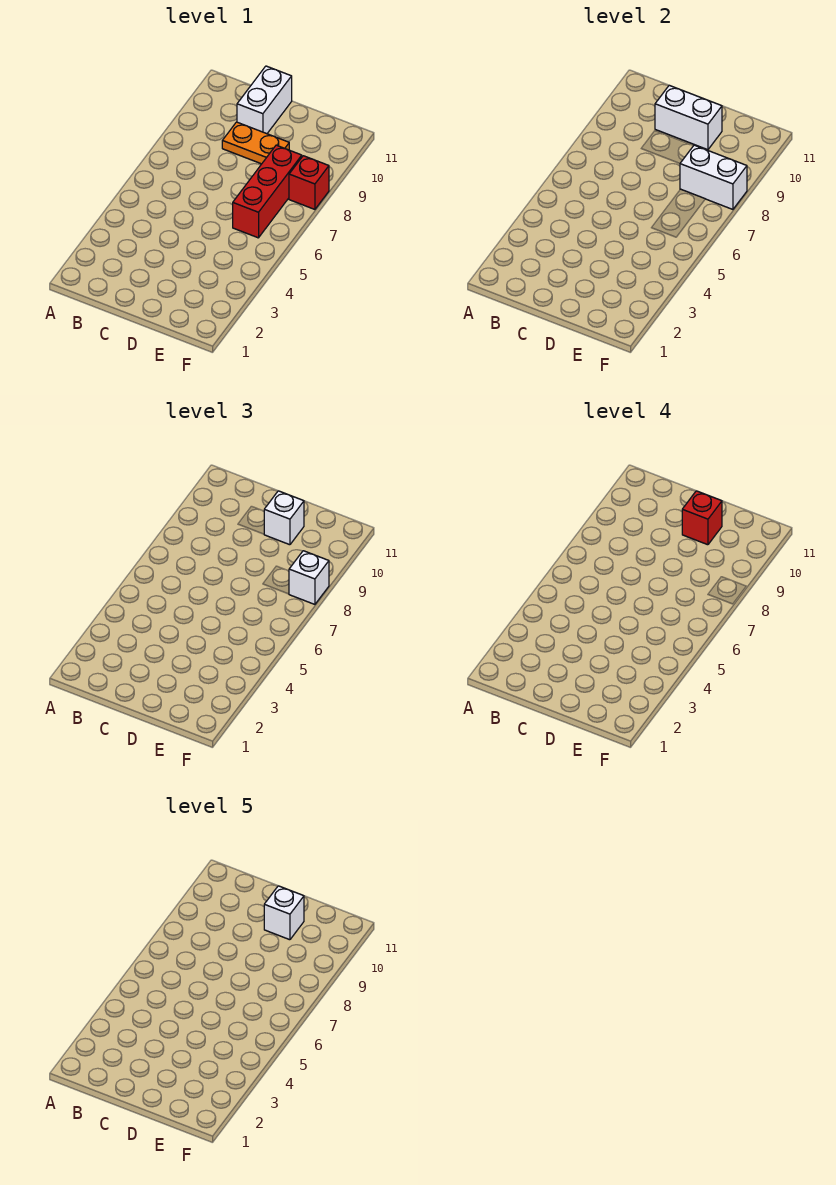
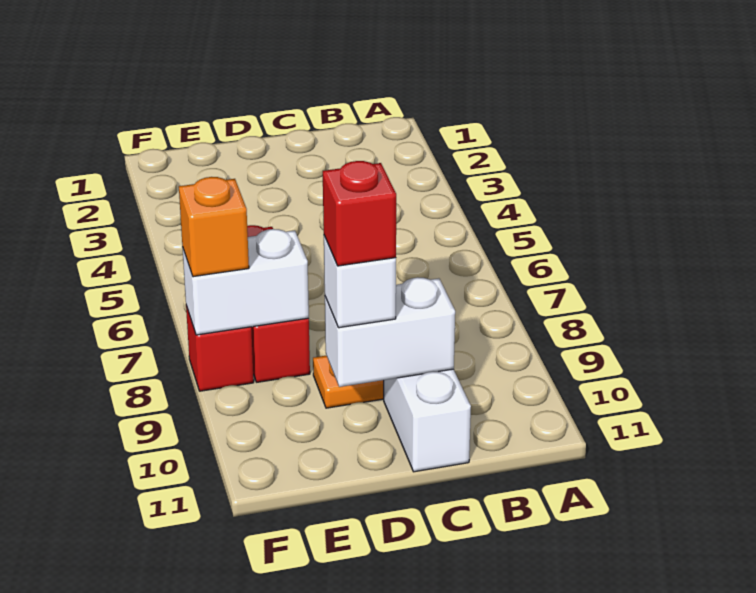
white brick D10 level 5 -> none
white brick F8 level 3 -> orange brick F8 level 3

